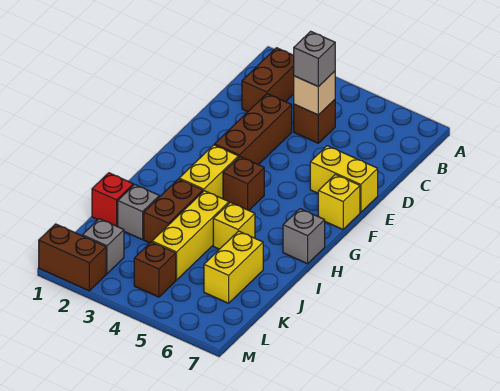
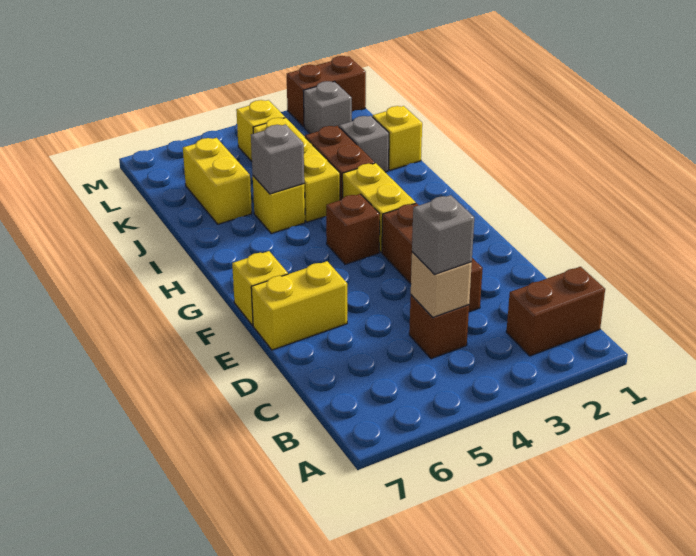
brown brick B2:C2 level 1 -> brown brick B1:B2 level 1
grey brick H7 level 1 -> grey brick I5 level 2
red brick J1 level 1 -> yellow brick J1 level 1
brown brick L4 level 1 -> yellow brick L4 level 1

